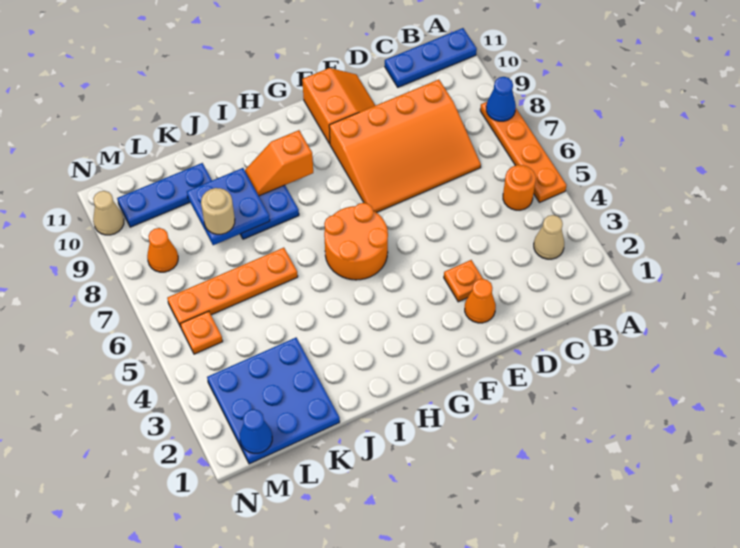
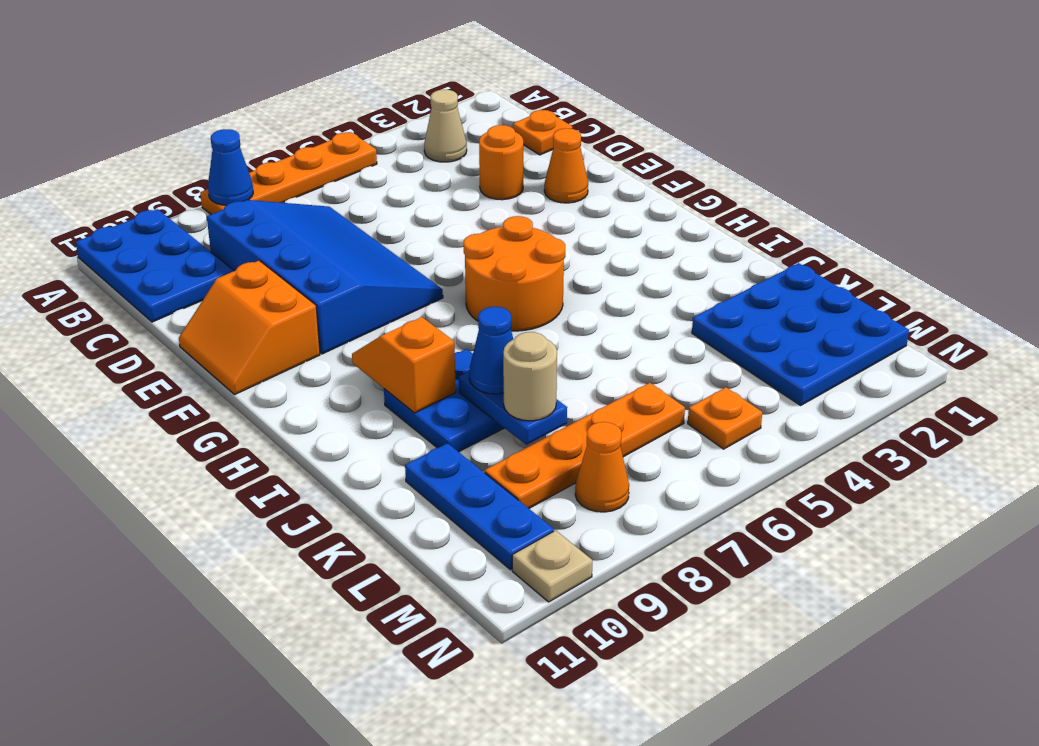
blue plate A11:C11 level 1 -> blue plate A10:C11 level 1
orange round brick B5 level 1 -> orange round brick D3 level 1
orange slope C7:F9 level 1 top 9 -> blue slope C7:F9 level 1 top 9
orange plate E3 level 1 -> orange plate C1 level 1
orange slope E10:F11 level 1 top F -> orange slope E10:F11 level 1 top 10
orange slope H9:I9 level 2 top H -> orange slope H9:I9 level 2 top I
orange plate J6:M6 level 1 -> orange plate L6:L9 level 1
blue plate J8:K9 level 2 -> blue plate J8:K8 level 2
blue cone M1 level 2 -> blue cone J8 level 3
tan cone N10 level 1 -> tan plate N10 level 1

